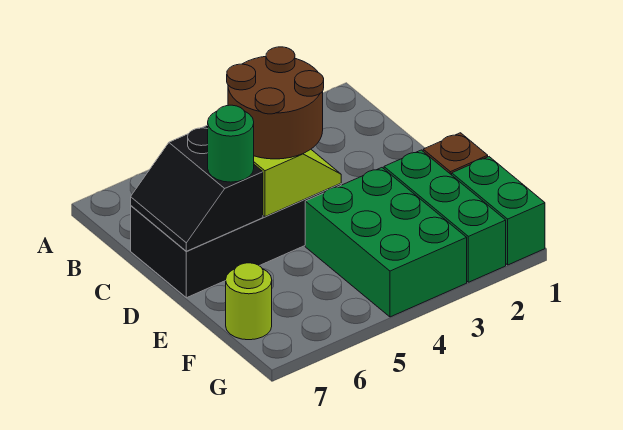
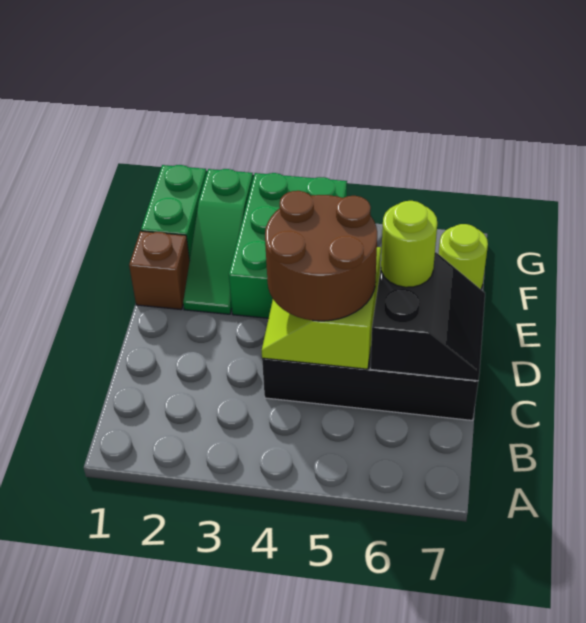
green round brick D6 level 3 -> lime round brick D6 level 3
green brick E2:G2 level 1 -> green slope E2:G2 level 1 top G

